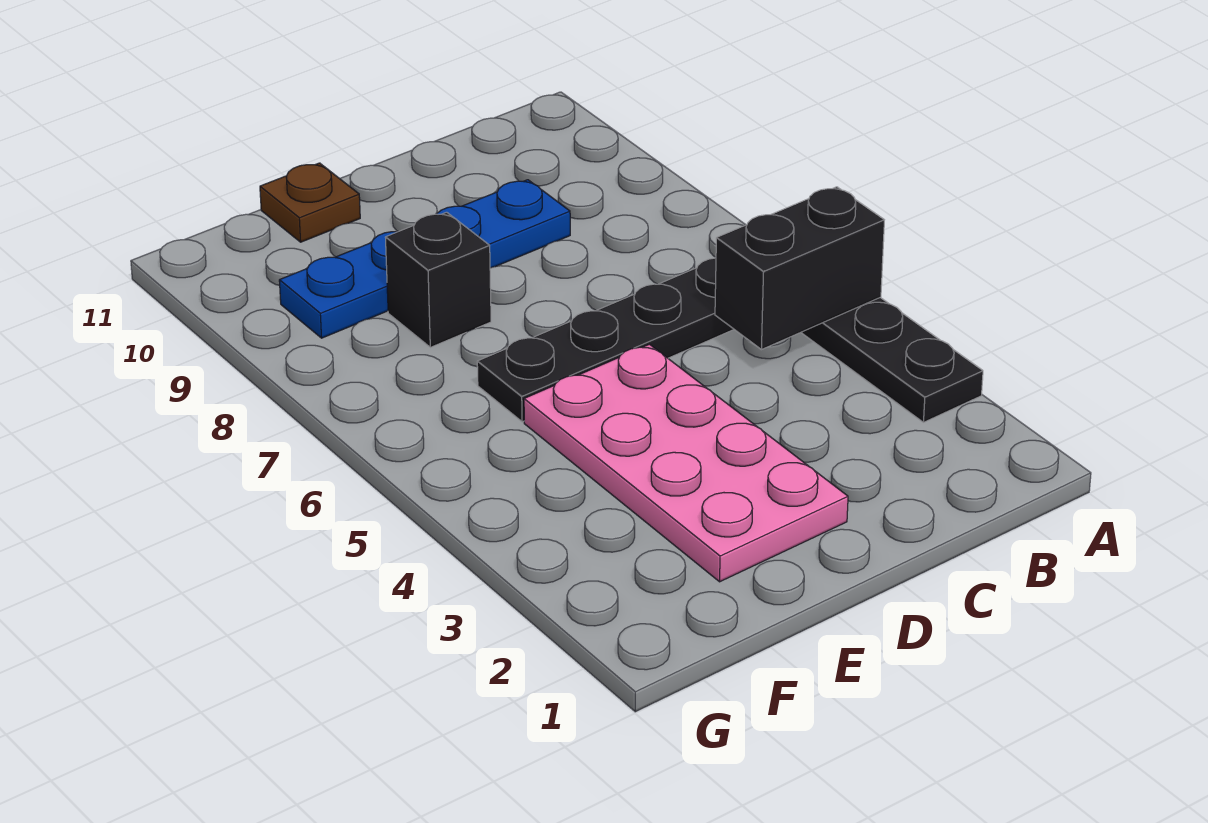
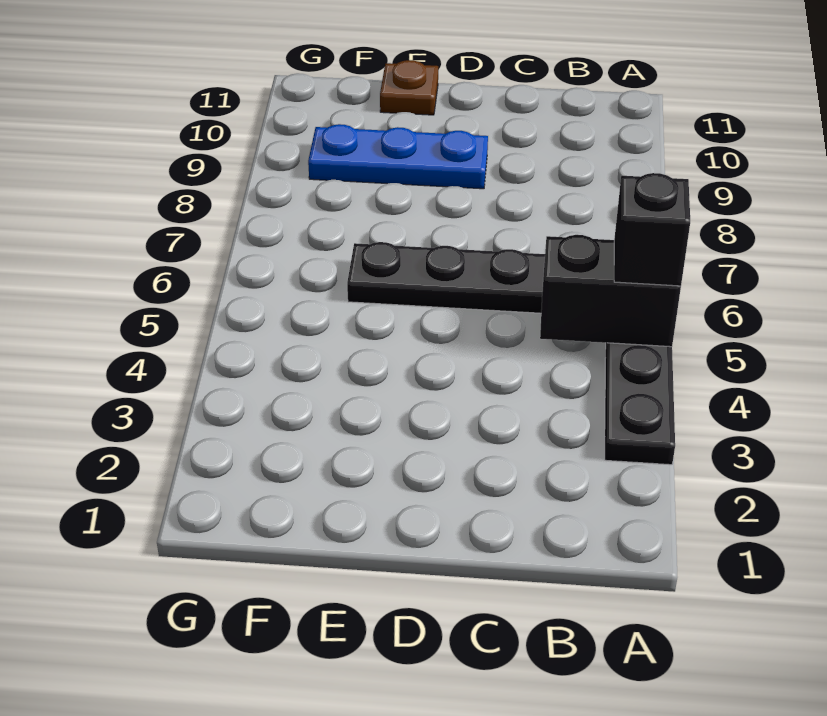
blue plate C9:F9 level 1 -> blue plate D9:F9 level 1
pink plate D2:E5 level 1 -> none
black brick E8 level 1 -> black brick A5 level 3

